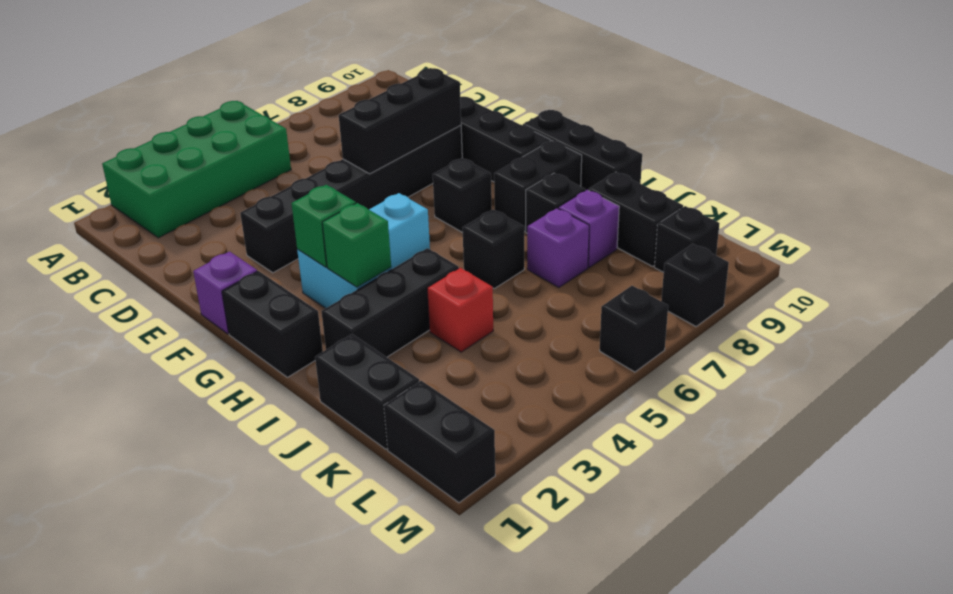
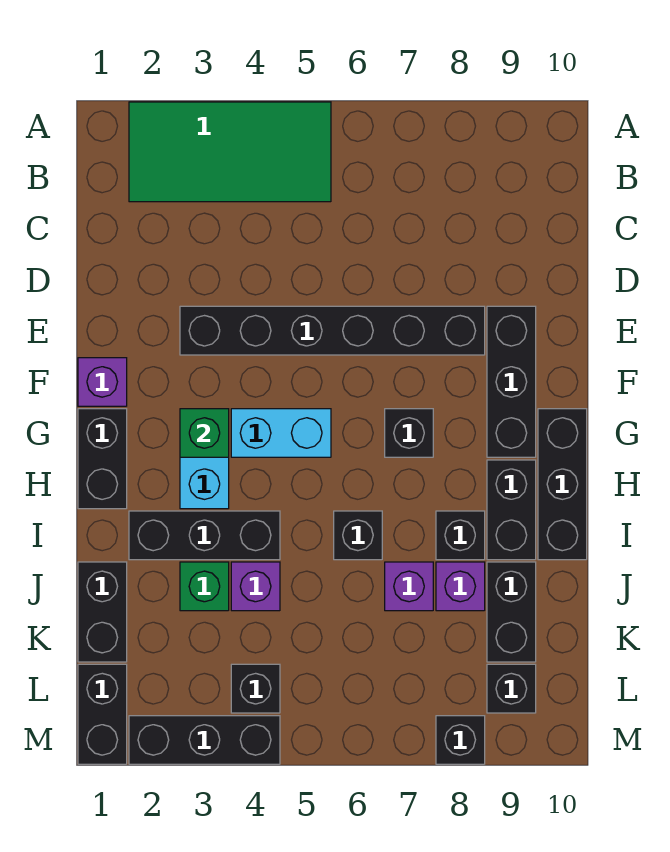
green brick A2:B5 level 1 -> green tile A2:B5 level 1
black brick E6:E8 level 2 -> black brick M2:M4 level 1
green brick H3 level 2 -> green brick J3 level 1
black brick H8:H9 level 1 -> black brick H9:I9 level 1
red brick J4 level 1 -> purple brick J4 level 1
black brick M6 level 1 -> black brick L4 level 1

